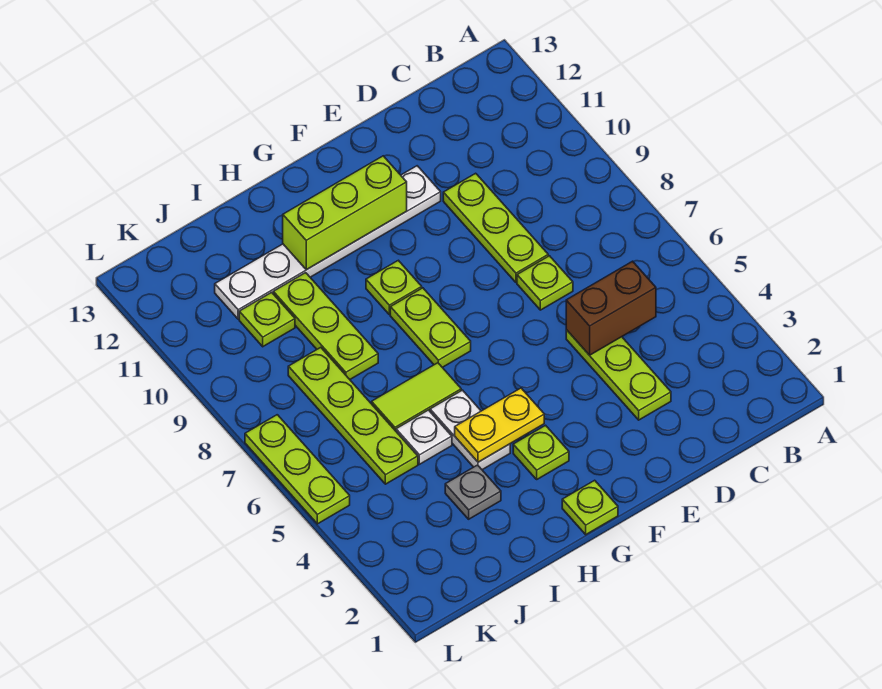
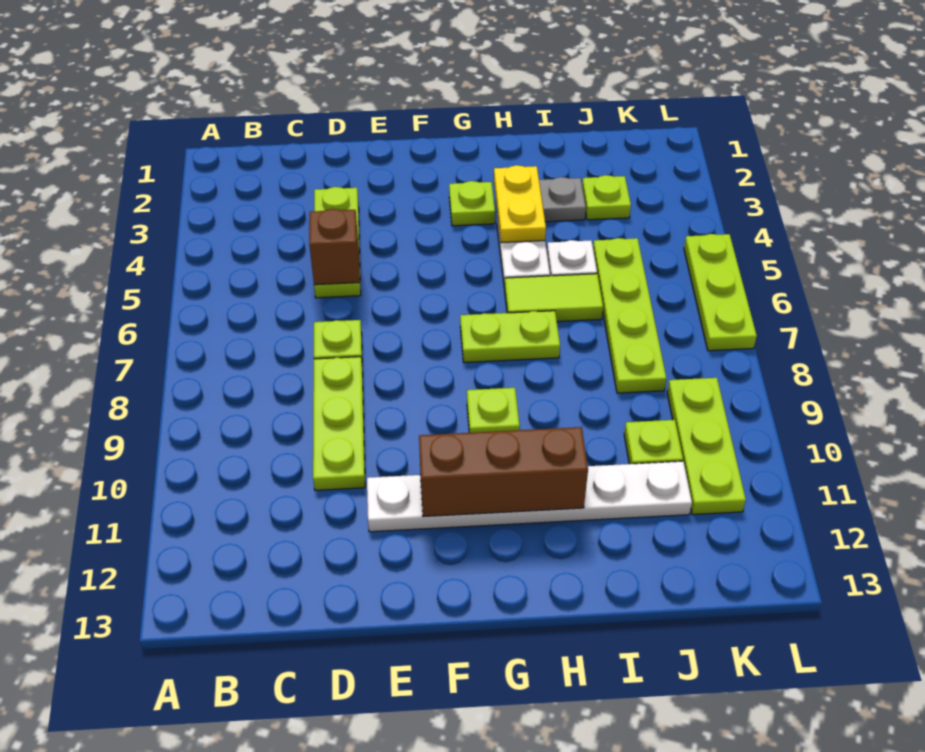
brown brick C5:D5 level 2 -> brown brick D5 level 2
lime brick F11:H11 level 2 -> brown brick F11:H11 level 2
lime plate G1 level 1 -> lime plate J3 level 1
yellow plate G4:H4 level 2 -> yellow plate H3:H4 level 2
lime plate G7:G8 level 1 -> lime plate G7:H7 level 1
lime plate I8:I10 level 1 -> lime plate K9:K11 level 1

